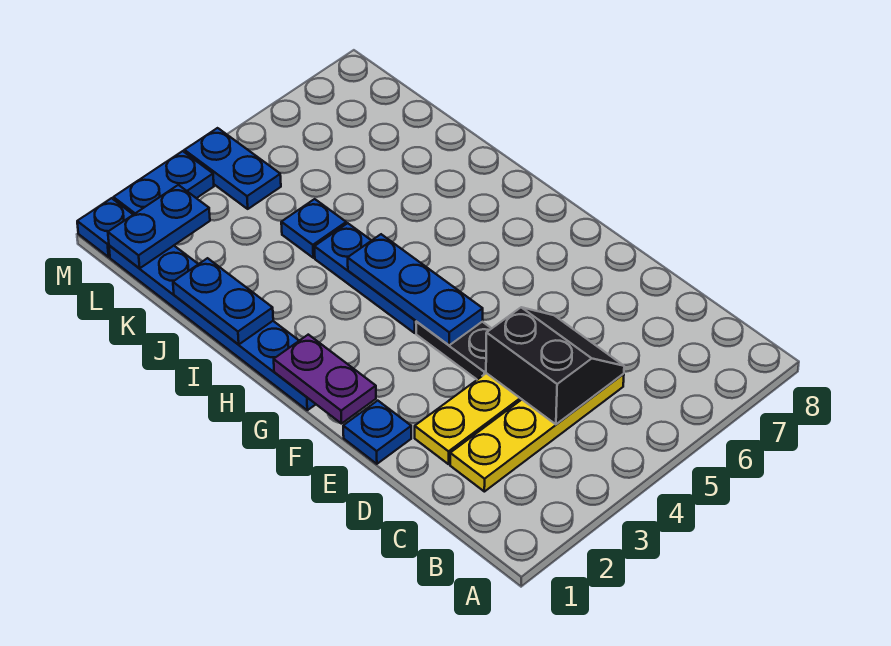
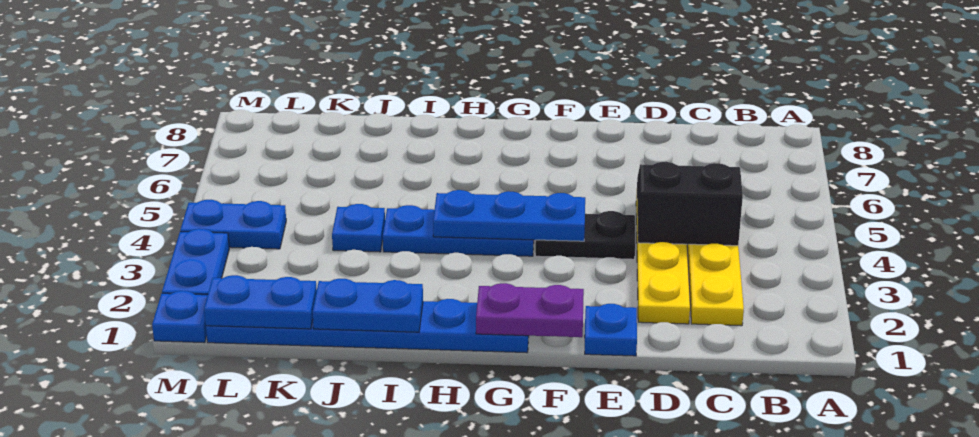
blue plate L1:L2 level 2 -> blue plate K1:L1 level 2

